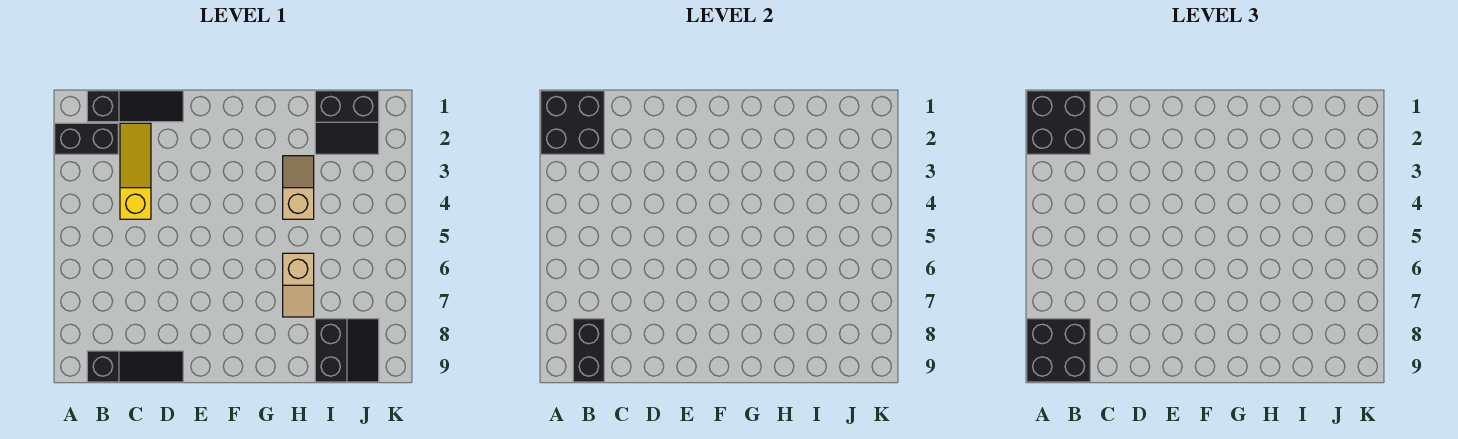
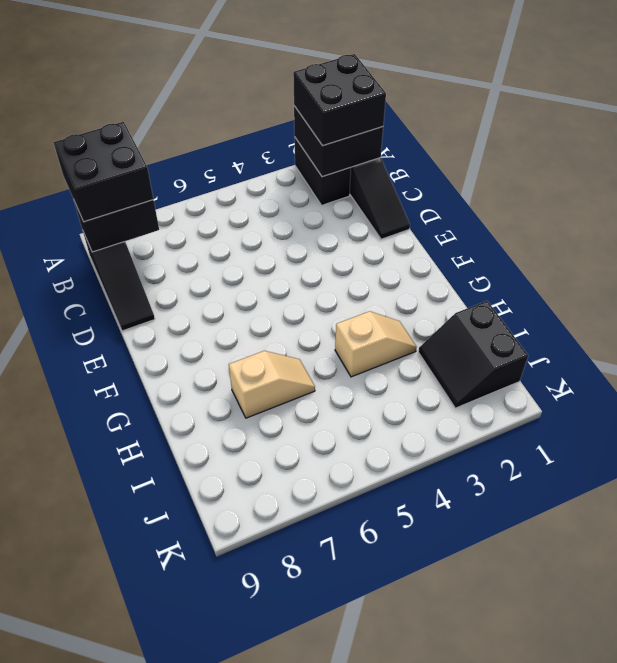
yellow slope C2:C4 level 1 top 4 -> none
tan slope H6:H7 level 1 top 6 -> tan slope H6:H7 level 1 top 7
black slope I8:J9 level 1 top I -> none

